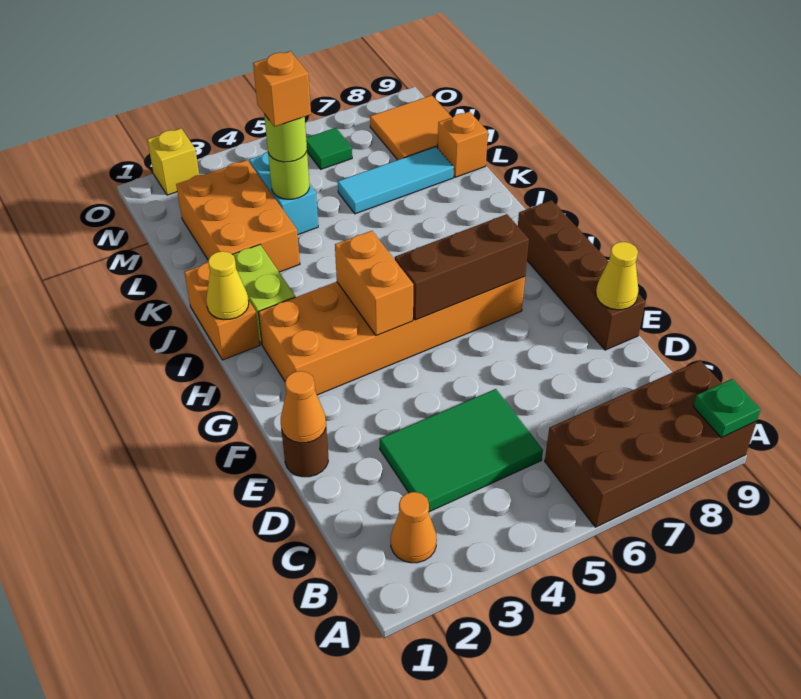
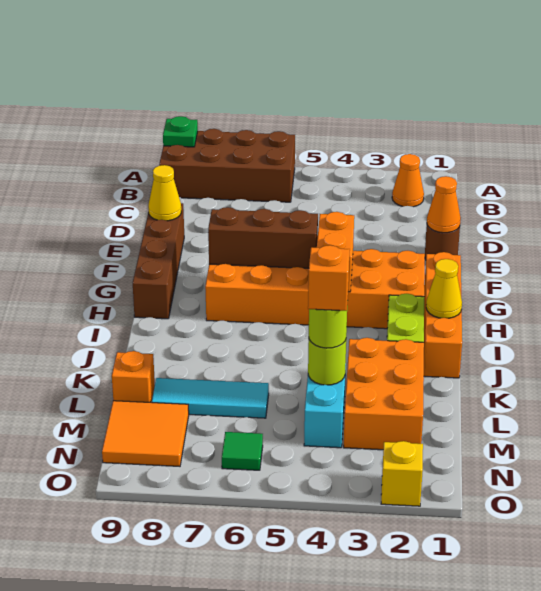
green tile C3:D5 level 1 -> none
orange brick I1:J1 level 1 -> orange brick G1:J1 level 1

